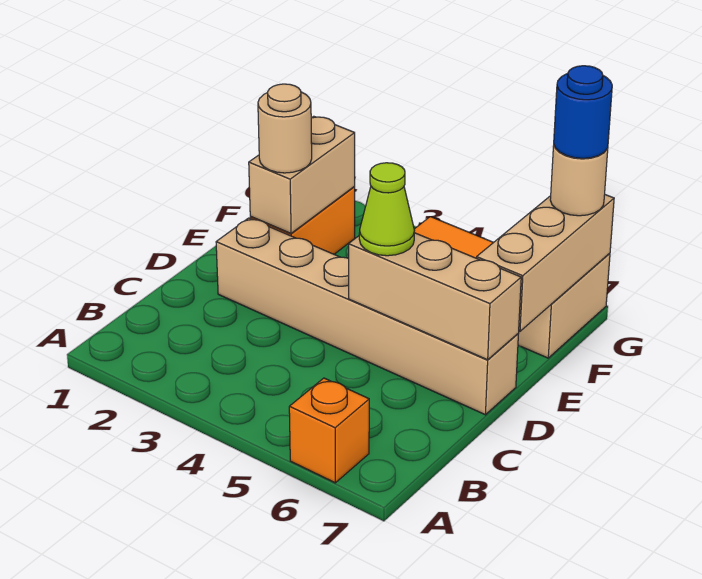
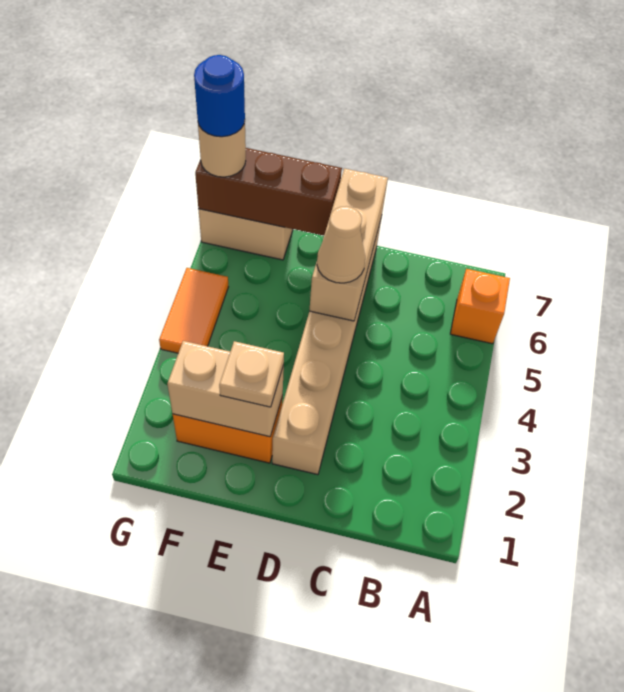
lime cone D5 level 3 -> tan cone D5 level 3
tan round brick E2 level 3 -> tan plate E2 level 3
tan brick E7:G7 level 2 -> brown brick E7:G7 level 2

